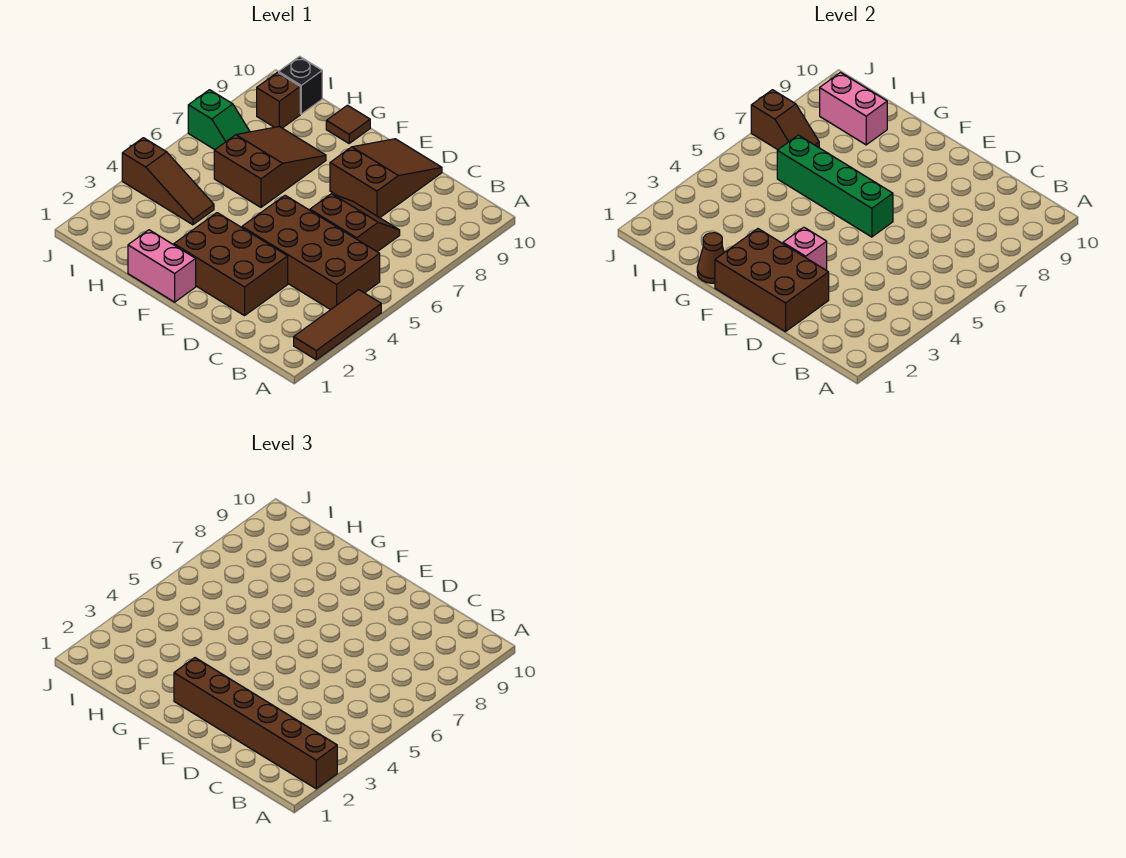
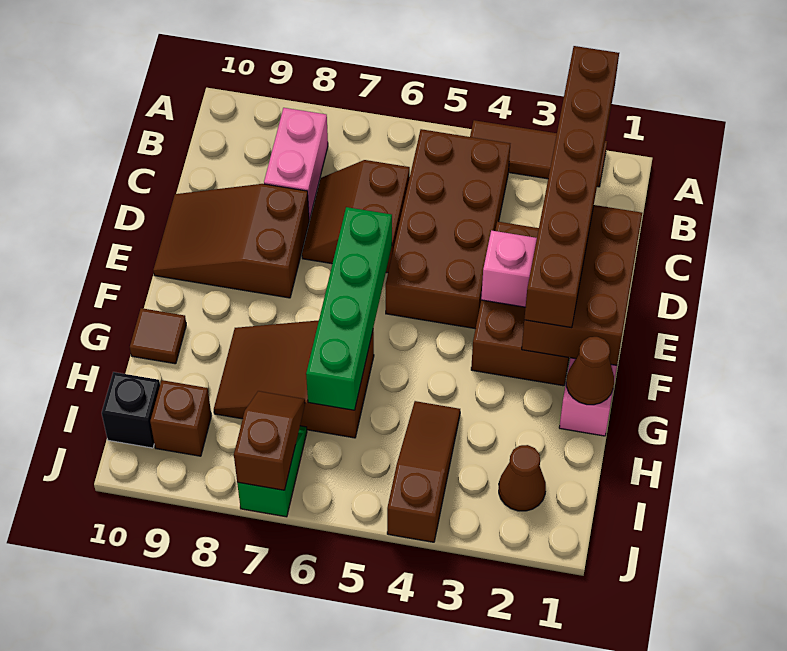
pink brick H9:I9 level 2 -> pink brick B8:C8 level 1
none -> brown cone I2 level 1

